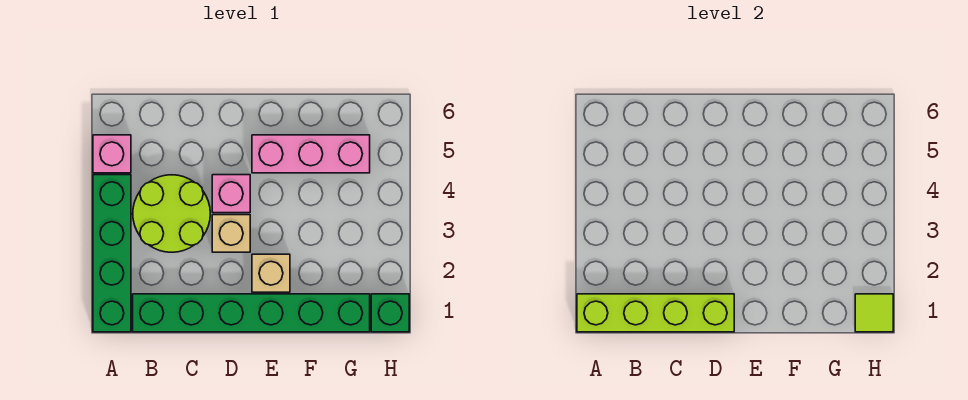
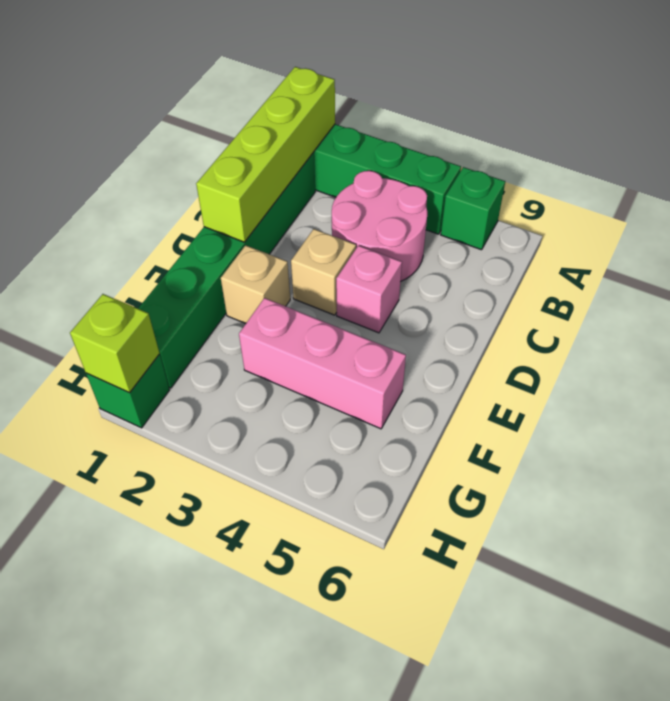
pink brick A5 level 1 -> green brick A5 level 1
lime round brick B3:C4 level 1 -> pink round brick B3:C4 level 1
pink brick E5:G5 level 1 -> pink brick F3:F5 level 1
lime tile H1 level 2 -> lime brick H1 level 2

